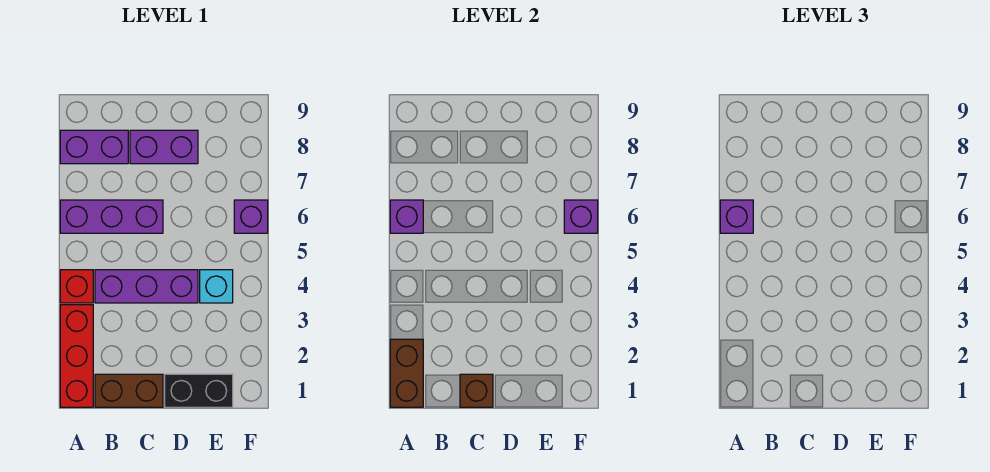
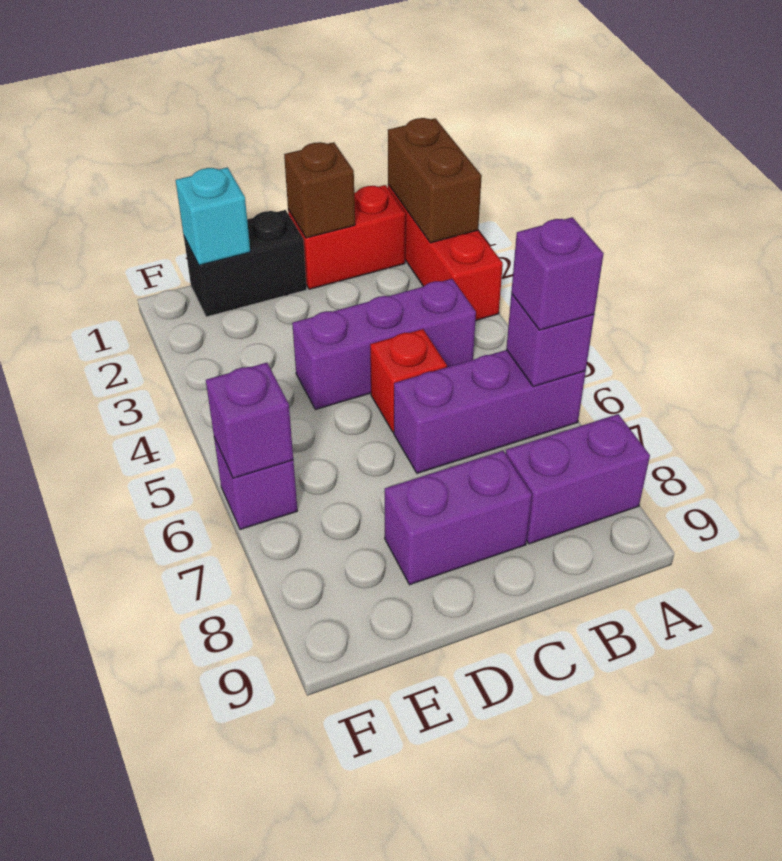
red brick A4 level 1 -> red brick C5 level 1
brown brick B1:C1 level 1 -> red brick B1:C1 level 1
cyan brick E4 level 1 -> cyan brick E1 level 2

